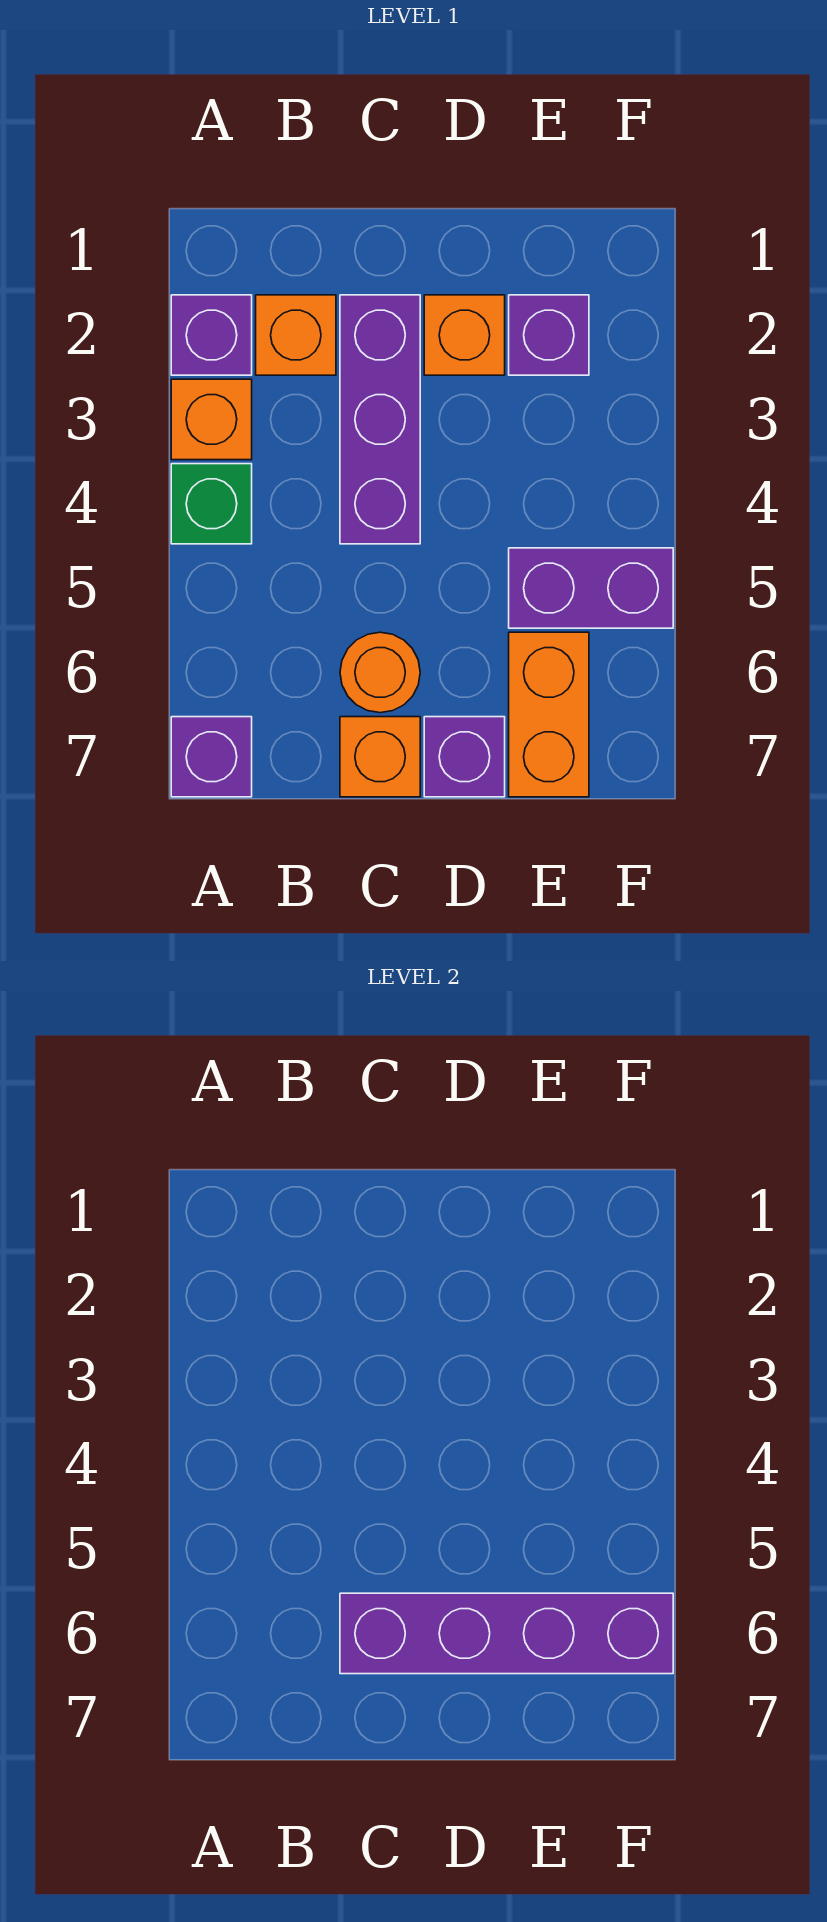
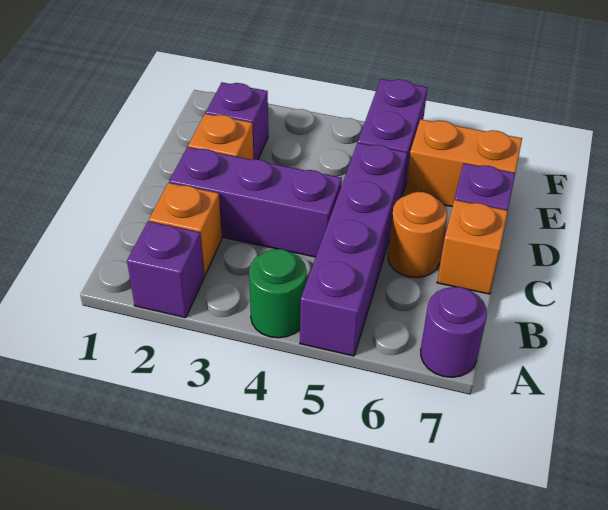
orange brick A3 level 1 -> none
green brick A4 level 1 -> green round brick A4 level 1
purple brick A7 level 1 -> purple round brick A7 level 1
purple brick C6:F6 level 2 -> purple brick A5:D5 level 1

